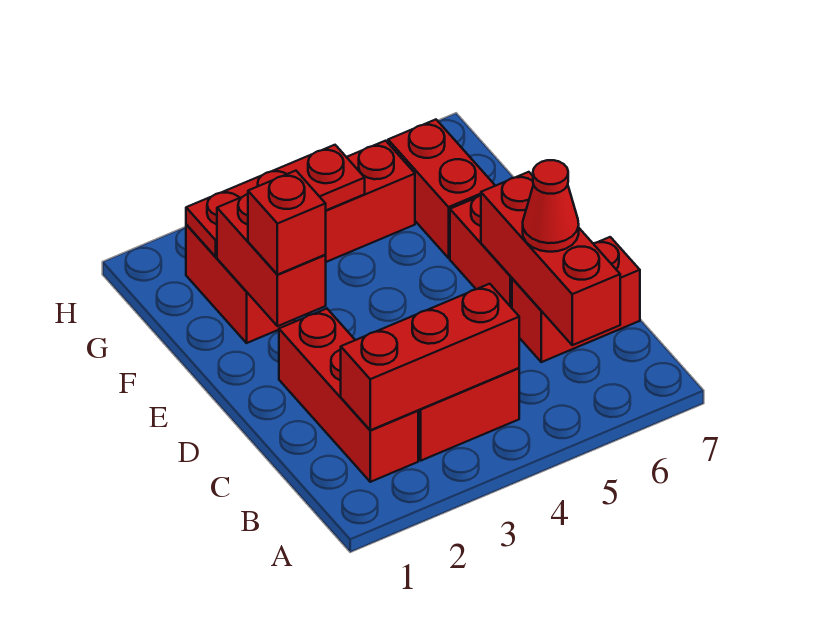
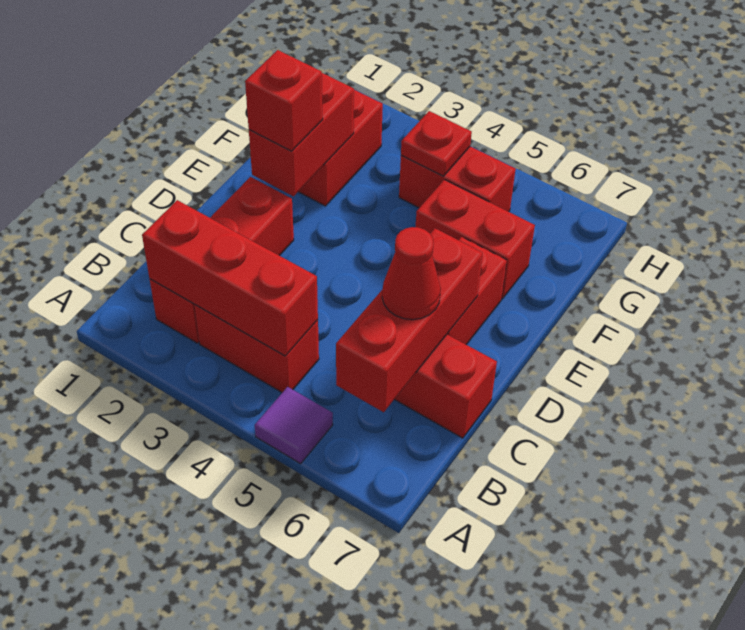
none -> purple tile A5 level 1
red brick F6:G6 level 1 -> red brick F5:F6 level 1
red plate G2:G4 level 2 -> red plate G4 level 2

